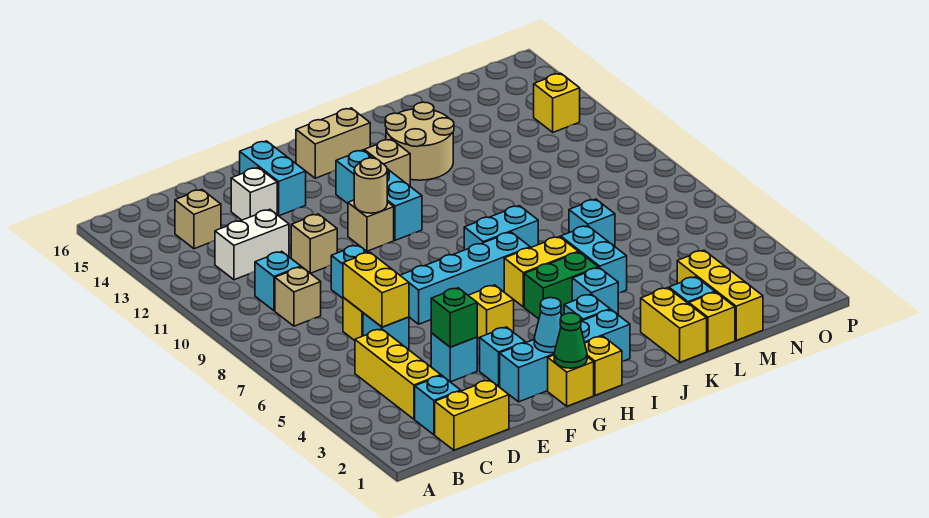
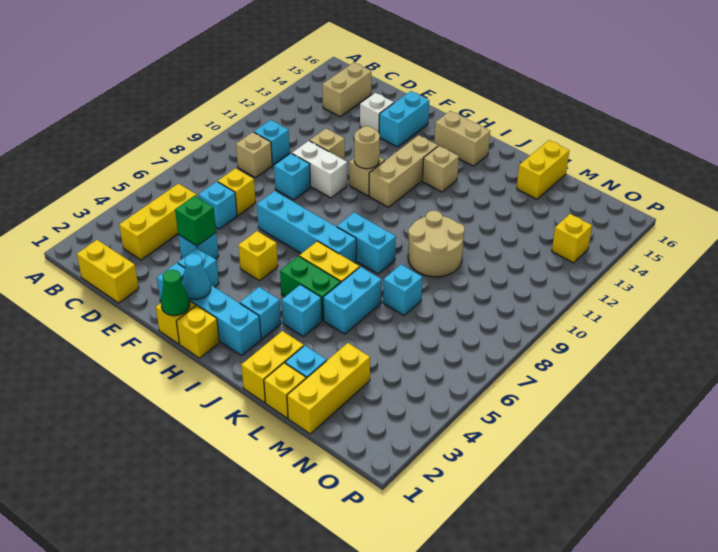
cyan brick C2 level 1 -> none
white brick C12:D12 level 1 -> white brick E10:F10 level 1
tan brick C14 level 1 -> tan brick C14:C15 level 1
yellow brick D6:D7 level 2 -> yellow brick L15:L16 level 1
cyan brick H11:H13 level 1 -> tan brick H11:H13 level 1
tan round brick J13:K14 level 1 -> tan round brick K9:L10 level 1

